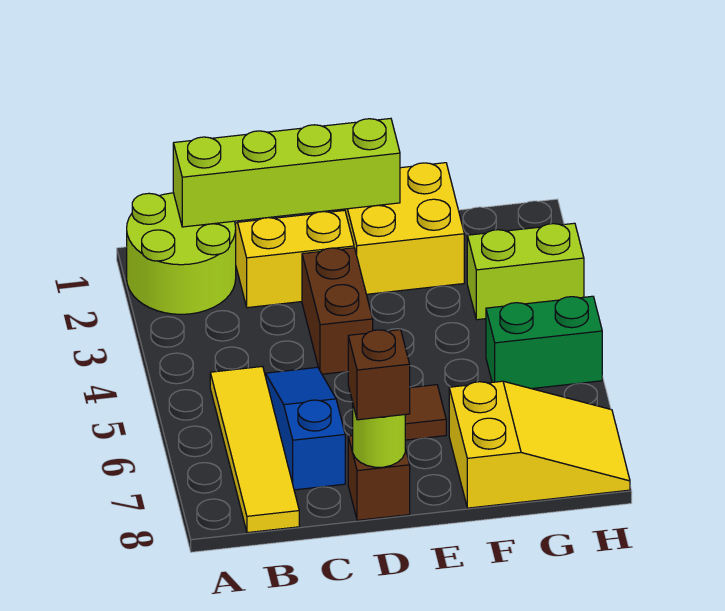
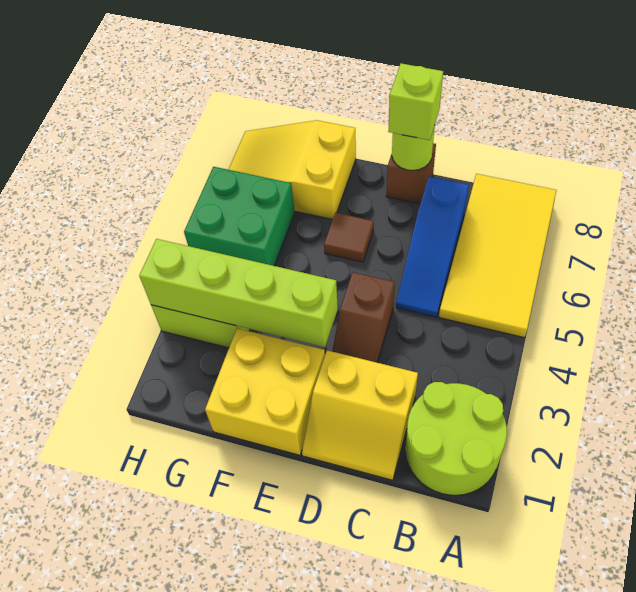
lime brick B1:E1 level 2 -> lime brick E3:H3 level 2
yellow tile B5:B8 level 1 -> yellow tile A5:B8 level 1
brown brick D3:D4 level 1 -> brown slope D3:D4 level 1 top 4
brown brick D8 level 3 -> lime brick D8 level 3
green brick G5:H5 level 1 -> green brick G5:H6 level 1

